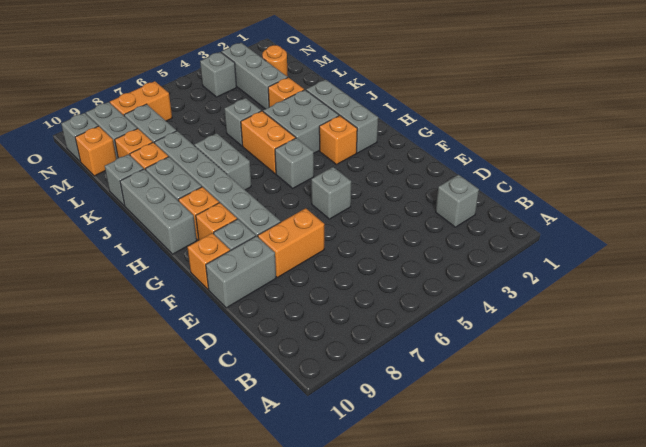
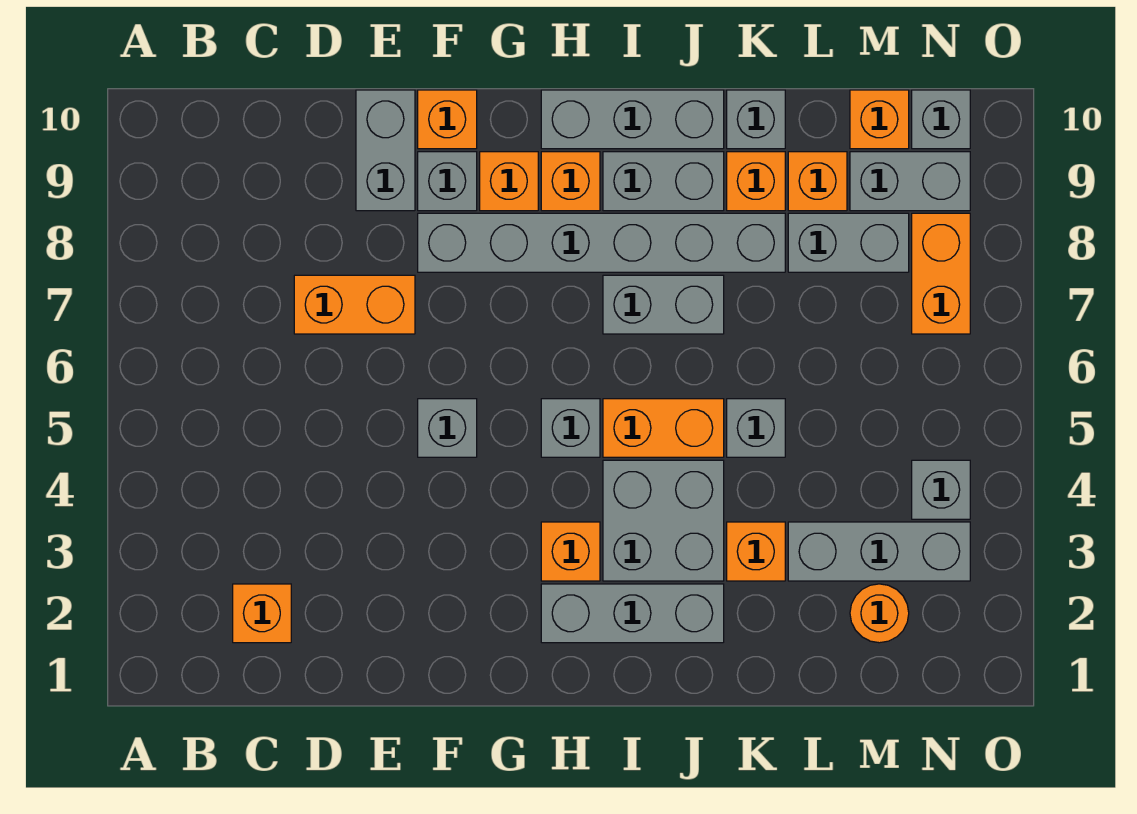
grey brick C2 level 1 -> orange brick C2 level 1
orange brick E7:E8 level 1 -> orange brick D7:E7 level 1

